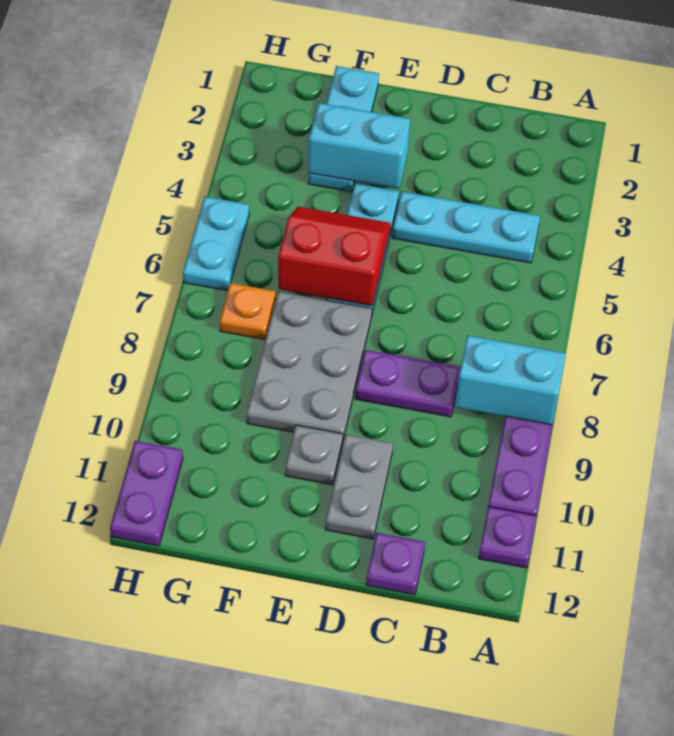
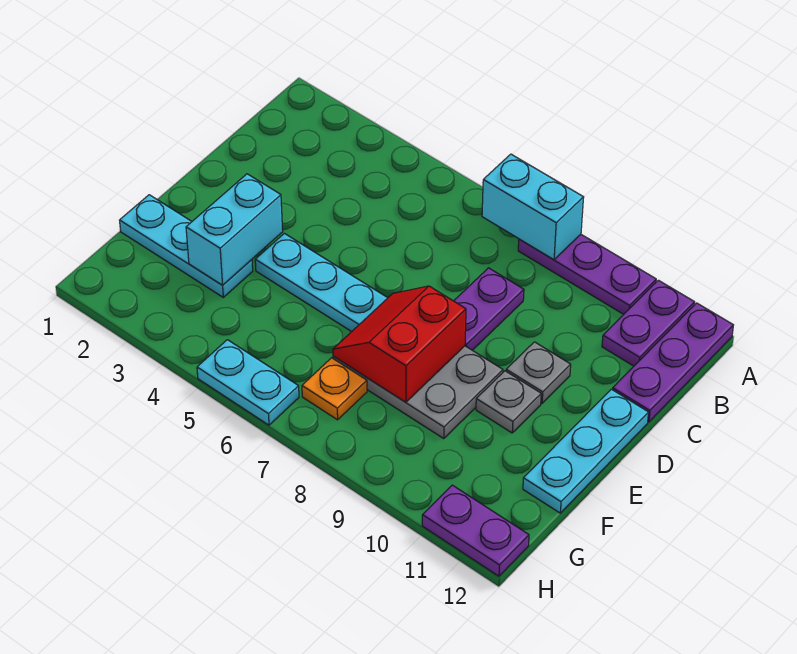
cyan brick A8:B8 level 2 -> cyan brick A7:A8 level 2
purple plate A11 level 1 -> purple plate A11:B11 level 1
cyan plate B4:D4 level 1 -> cyan plate D12:F12 level 1
purple plate C12 level 1 -> purple plate A12:C12 level 1
grey plate D10:D11 level 1 -> grey plate D10 level 1
red slope E5:F6 level 2 top 6 -> red slope E7:F8 level 2 top 8

